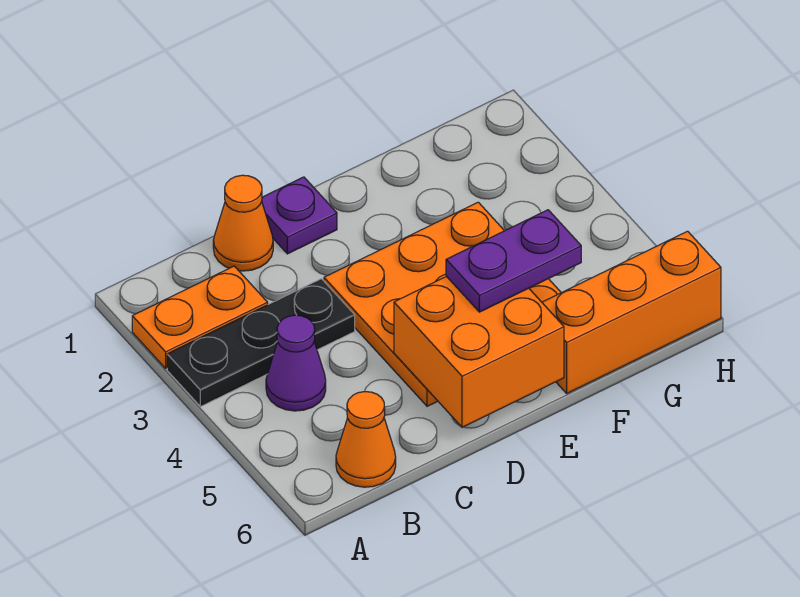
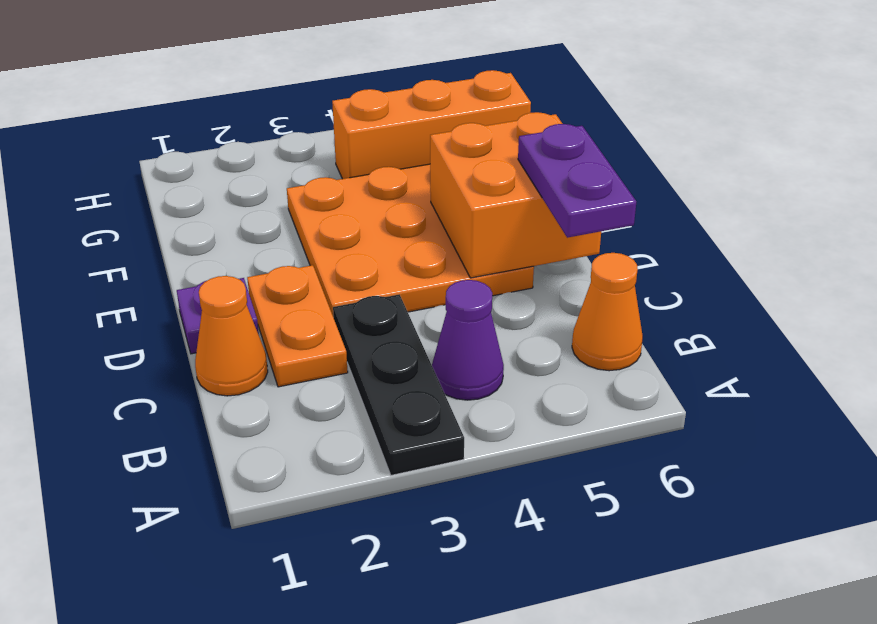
orange plate A2:B2 level 1 -> orange plate C2:D2 level 1
purple plate E5:F5 level 3 -> purple plate C6:D6 level 3
orange brick F6:H6 level 1 -> orange brick G4:G6 level 1

